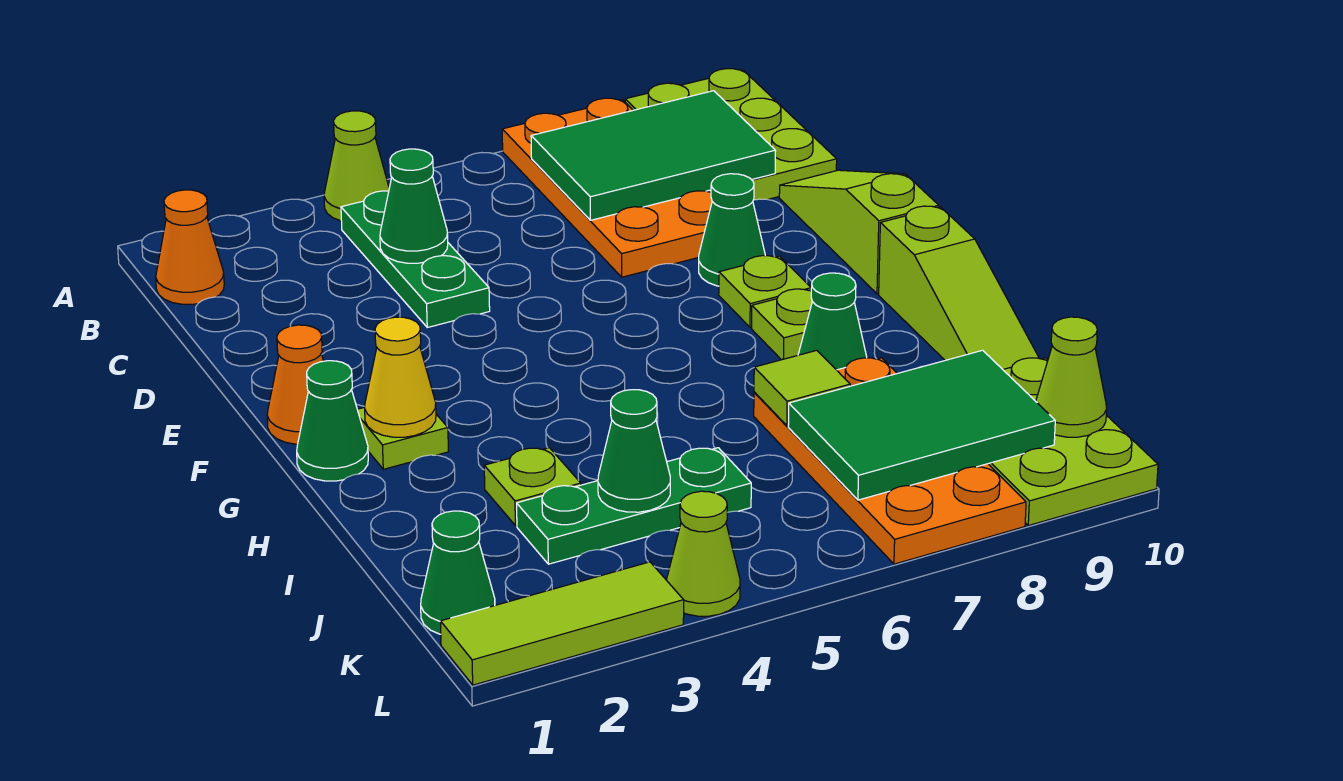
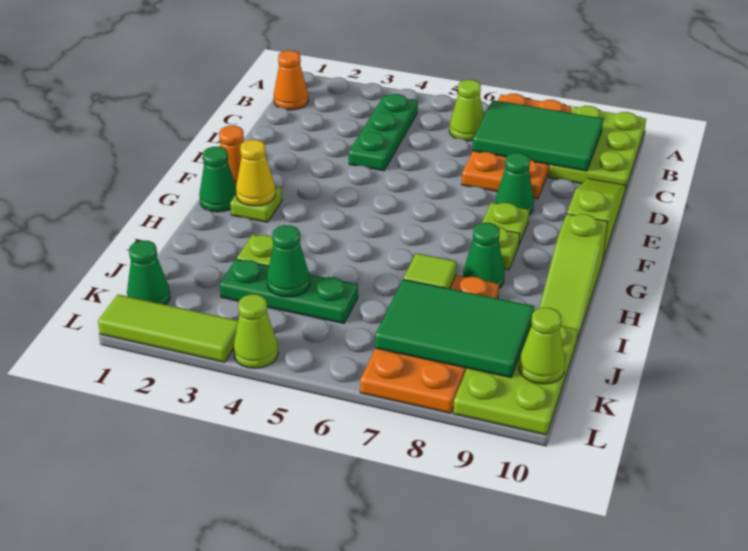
lime cone A4 level 1 -> lime cone B6 level 1
green cone C4 level 2 -> none

